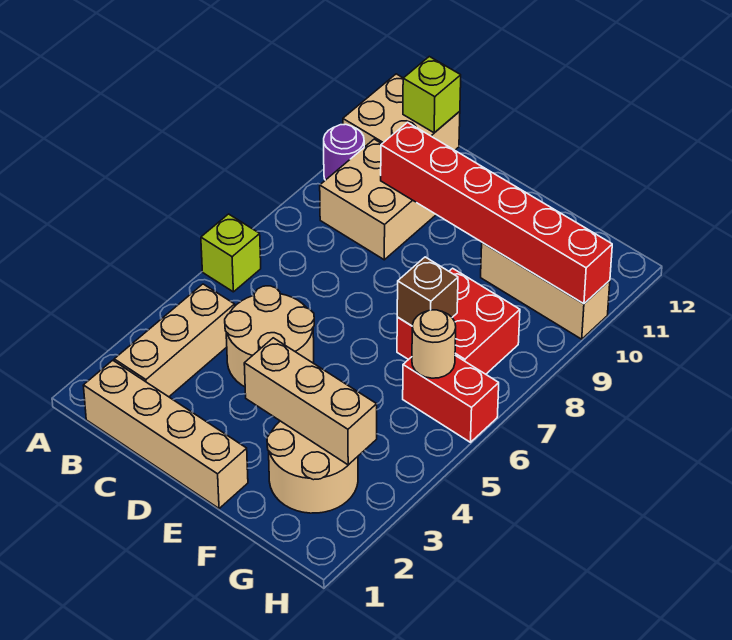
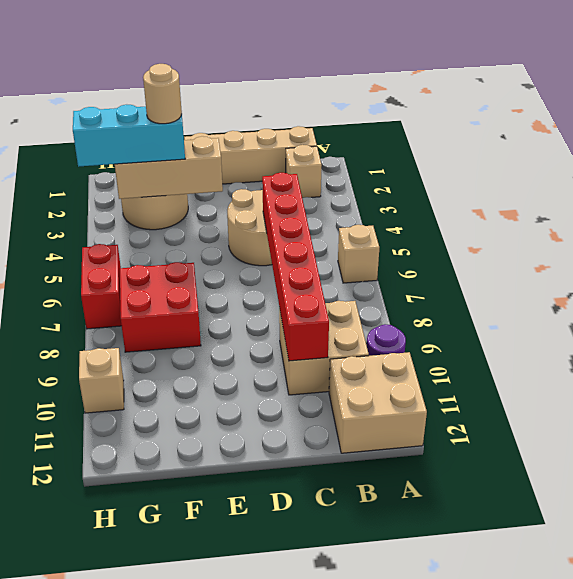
lime brick A6 level 1 -> tan brick A6 level 1
tan brick B2:B4 level 1 -> tan brick B2 level 1
lime brick B12 level 2 -> none
red brick C10:H10 level 2 -> red brick C5:C10 level 2
none -> cyan brick F3:H3 level 3
brown brick F7 level 2 -> none
tan brick F10:H10 level 1 -> tan brick H10 level 1
red brick G6:H6 level 1 -> red brick H6:H7 level 1
tan round brick G6 level 2 -> tan round brick F3 level 4

